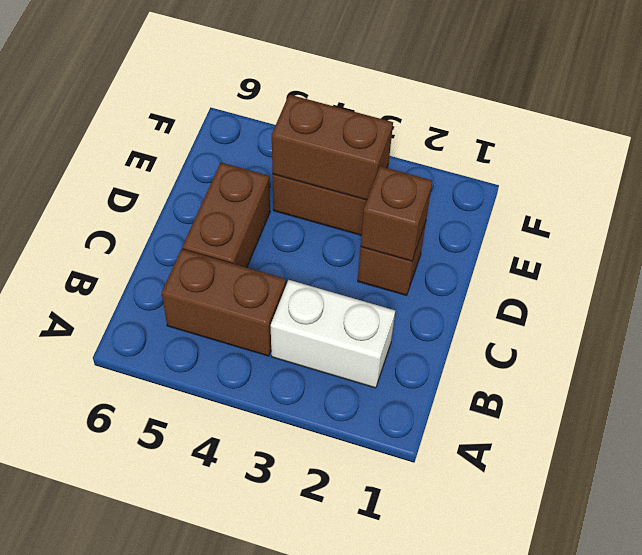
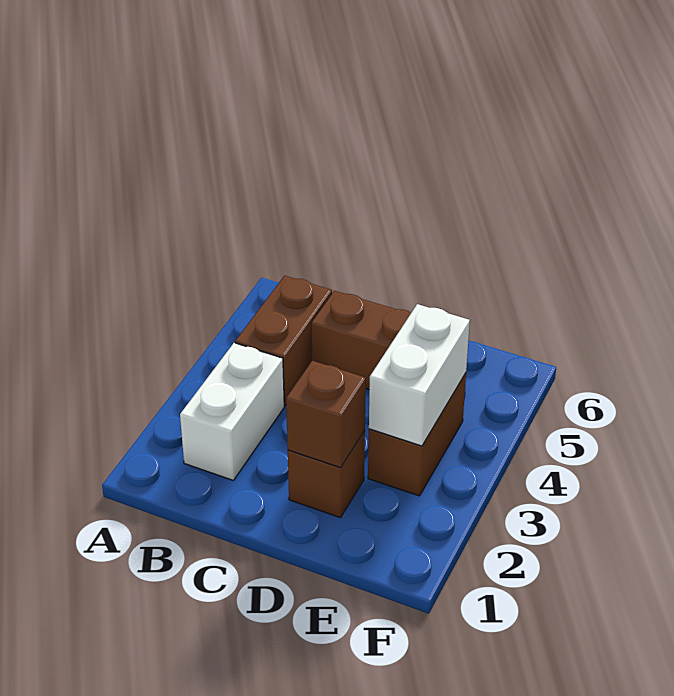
brown brick E3:E4 level 2 -> white brick E3:E4 level 2

